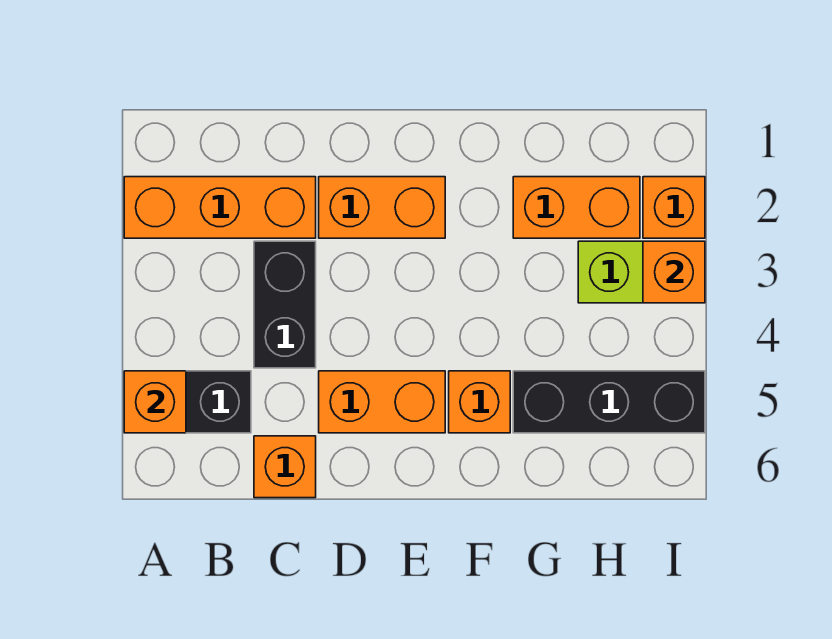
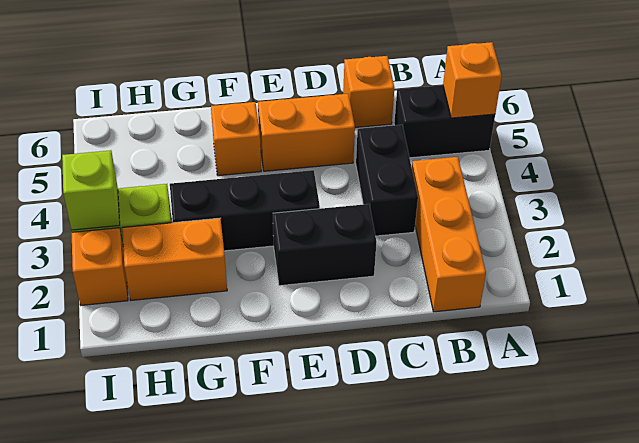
orange brick A2:C2 level 1 -> orange brick B1:B3 level 1
orange brick D2:E2 level 1 -> black brick D2:E2 level 1
black brick G5:I5 level 1 -> black brick E3:G3 level 1
orange brick I3 level 2 -> lime brick I3 level 2

